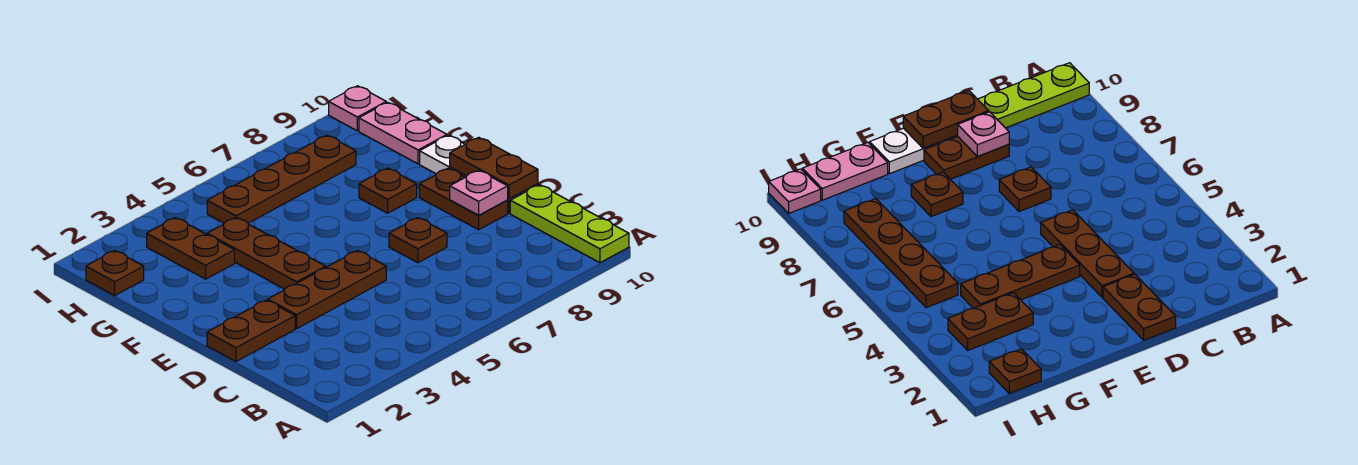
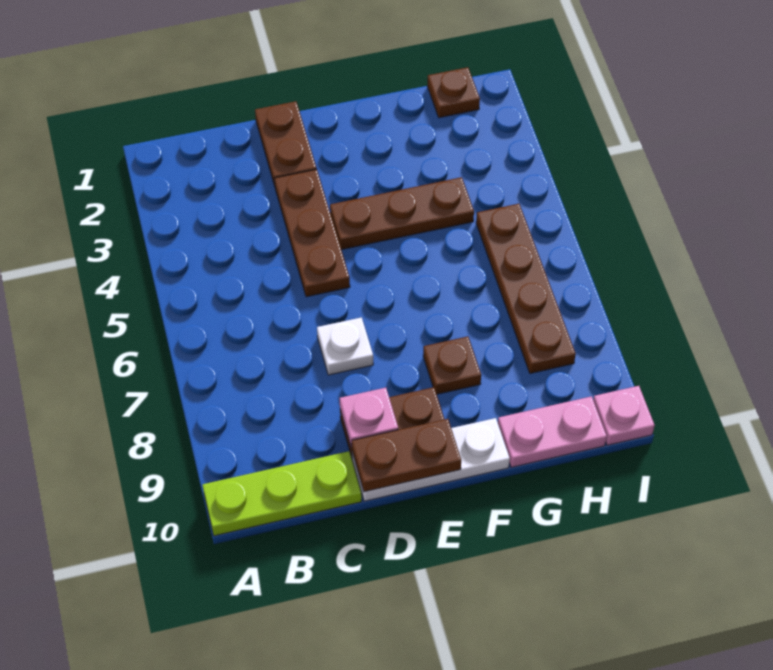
brown plate D7 level 1 -> white plate D7 level 1
brown plate G3:H3 level 1 -> none

